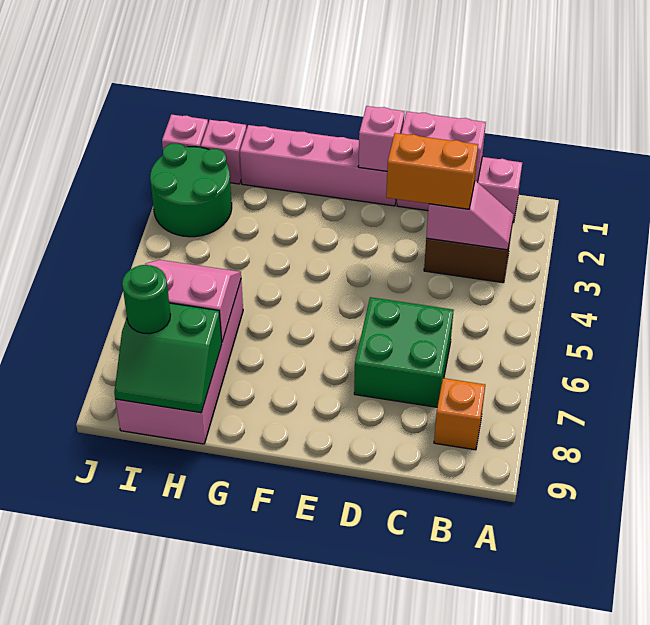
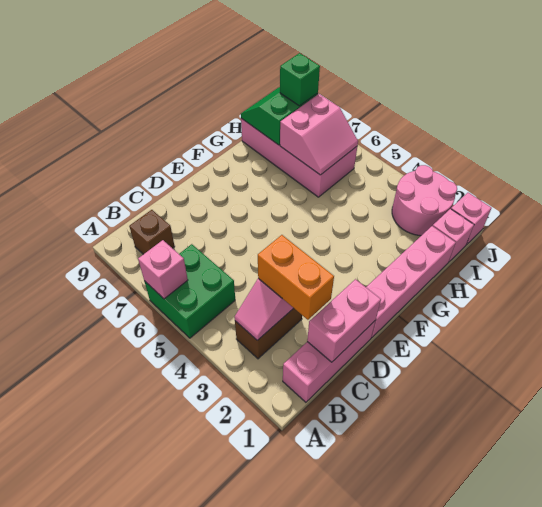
orange brick B8 level 1 -> brown brick B8 level 1
orange brick C3:D3 level 3 -> orange brick C2:C3 level 3
green brick C6:D7 level 1 -> green brick A5:B6 level 1
pink brick E1 level 2 -> pink brick A6 level 2
green round brick I2:J3 level 1 -> pink round brick I2:J3 level 1
green round brick I8 level 3 -> green brick I8 level 3

